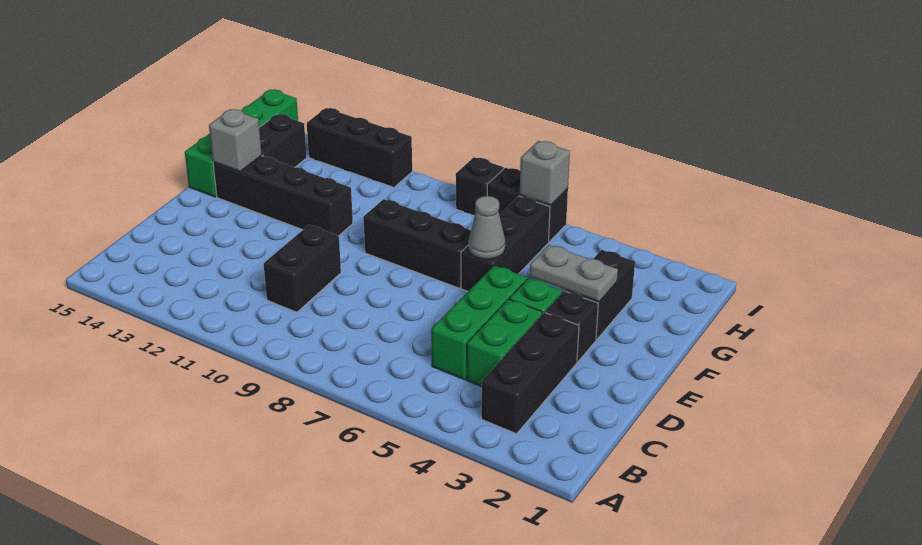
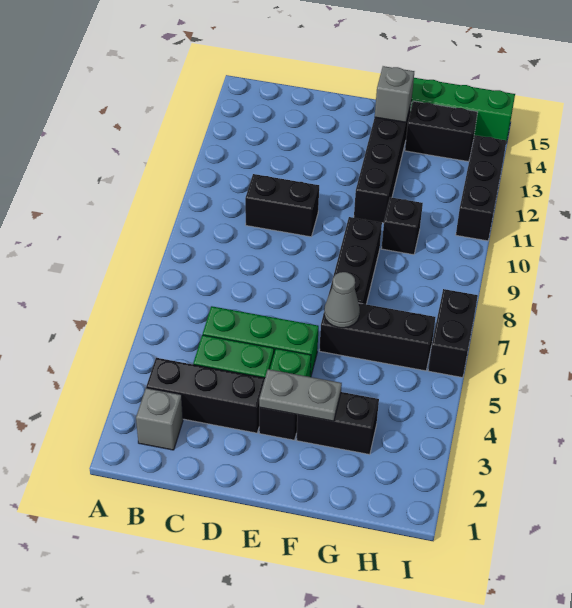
grey plate F3:F4 level 2 -> grey plate E3:F3 level 2
grey brick I6 level 2 -> grey brick B2 level 1
black brick I8 level 1 -> black brick G10 level 1

